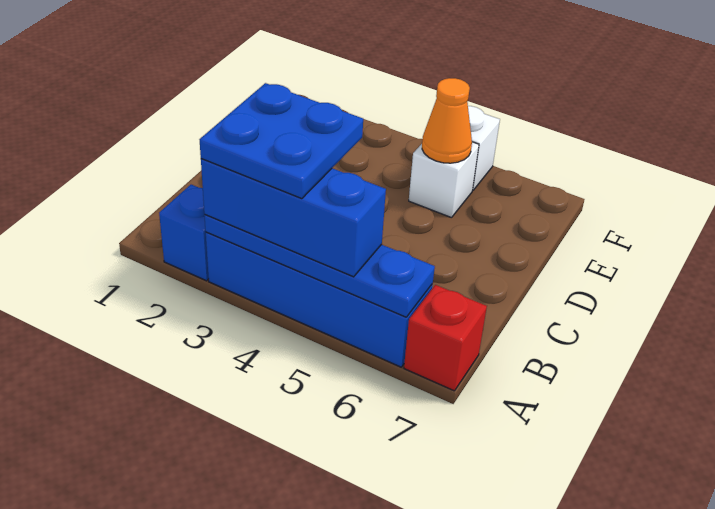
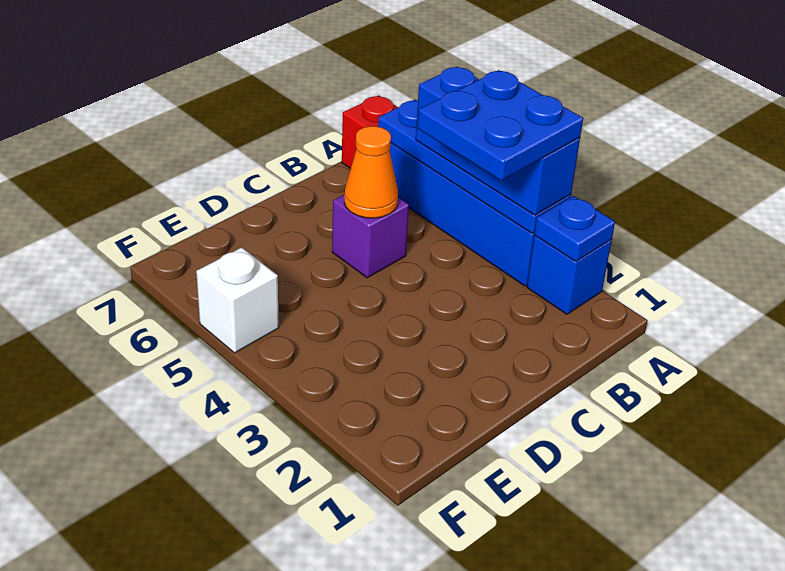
none -> blue plate A2 level 2
none -> purple brick C5 level 1
white brick E5 level 1 -> none
orange cone E5 level 2 -> orange cone C5 level 2

